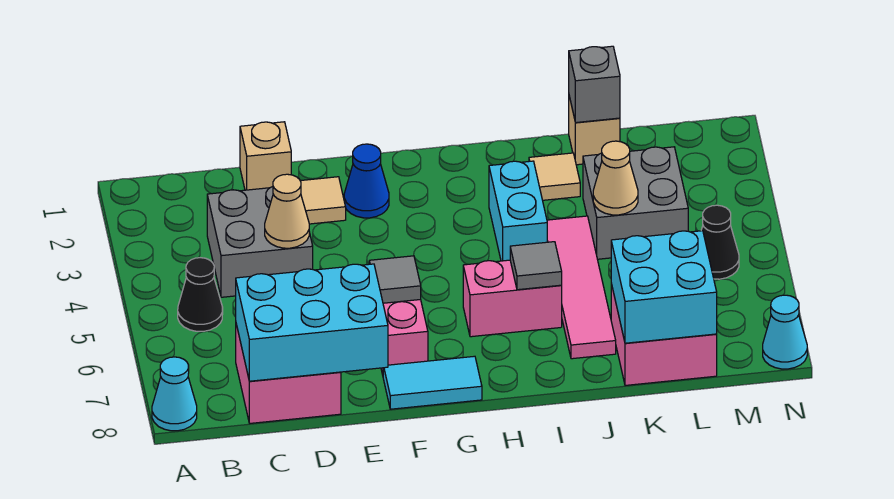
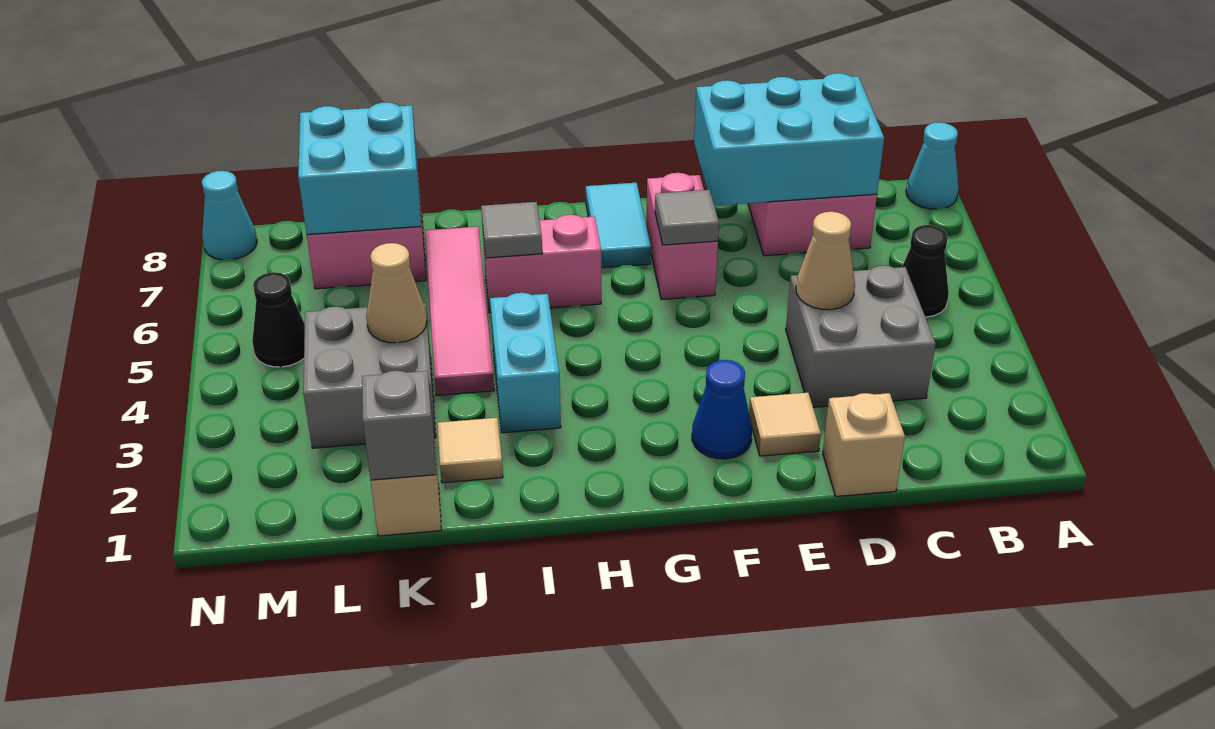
cyan tile F8:G8 level 1 -> cyan tile G7:G8 level 1

